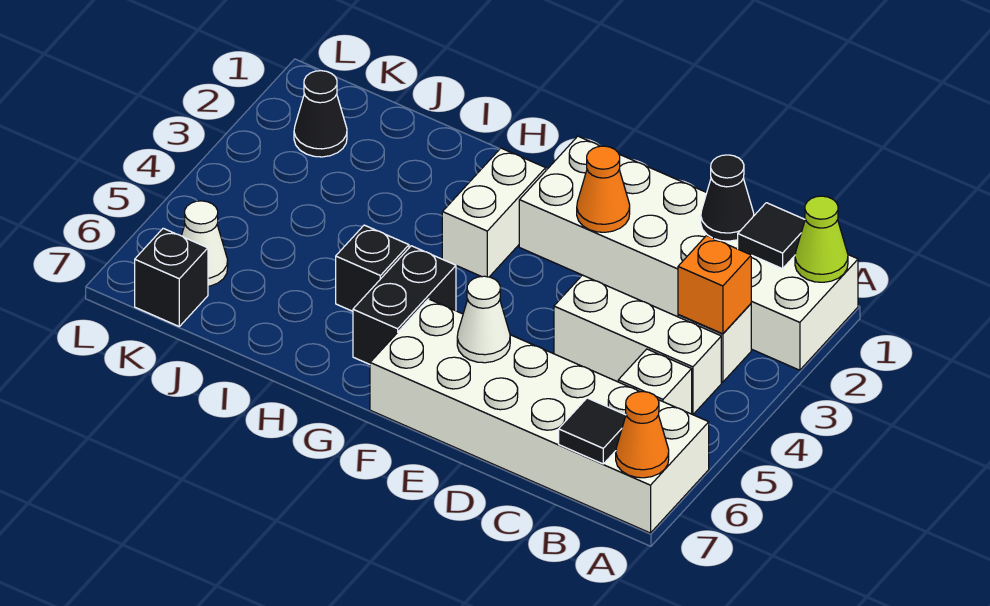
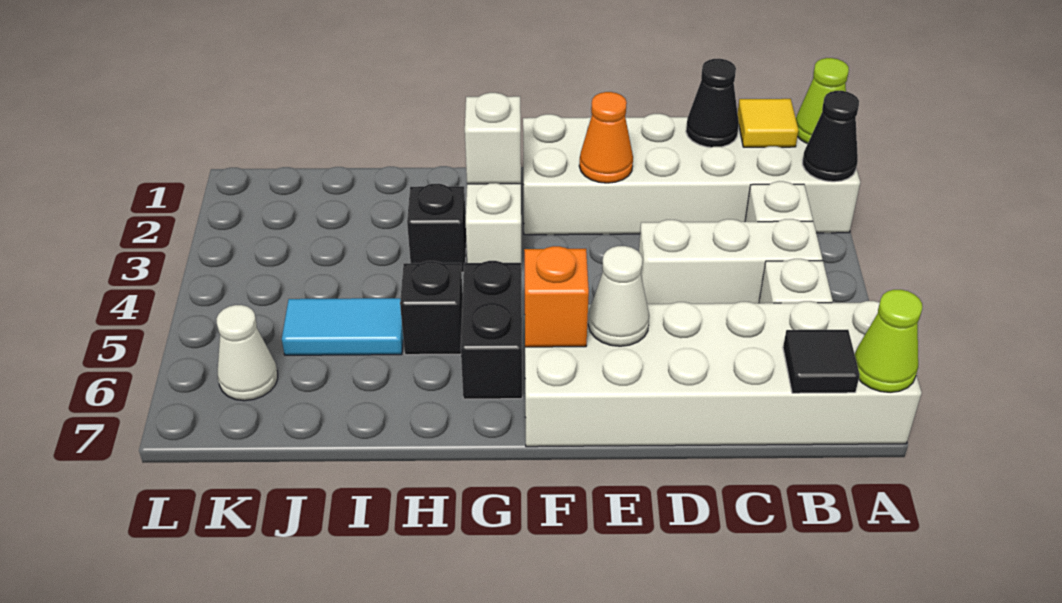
orange cone A7 level 2 -> lime cone A7 level 2
black tile B1 level 2 -> yellow tile B1 level 2
orange brick B3 level 2 -> orange brick F6 level 2
none -> white brick G2 level 2
none -> cyan tile I5:J5 level 1
black cone K2 level 1 -> black cone A2 level 2
black brick K7 level 1 -> black brick H3 level 1

